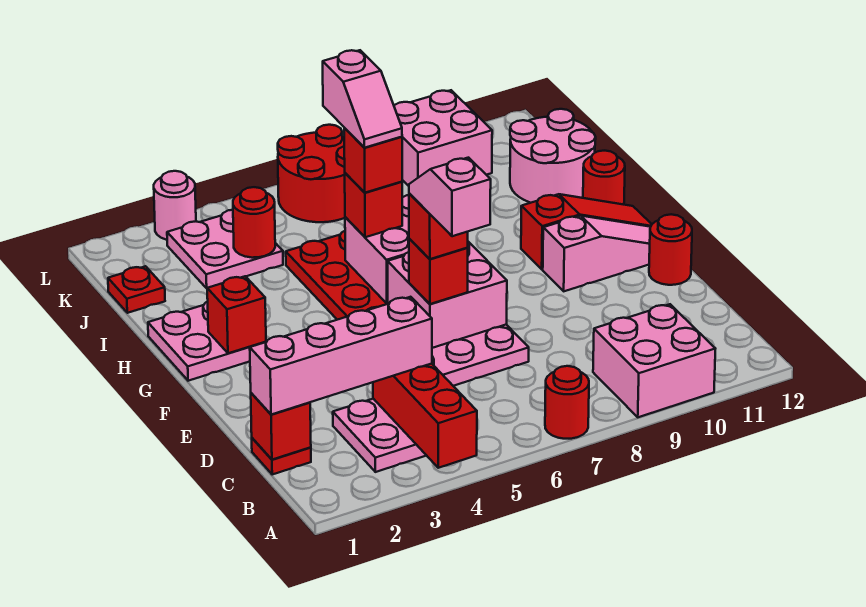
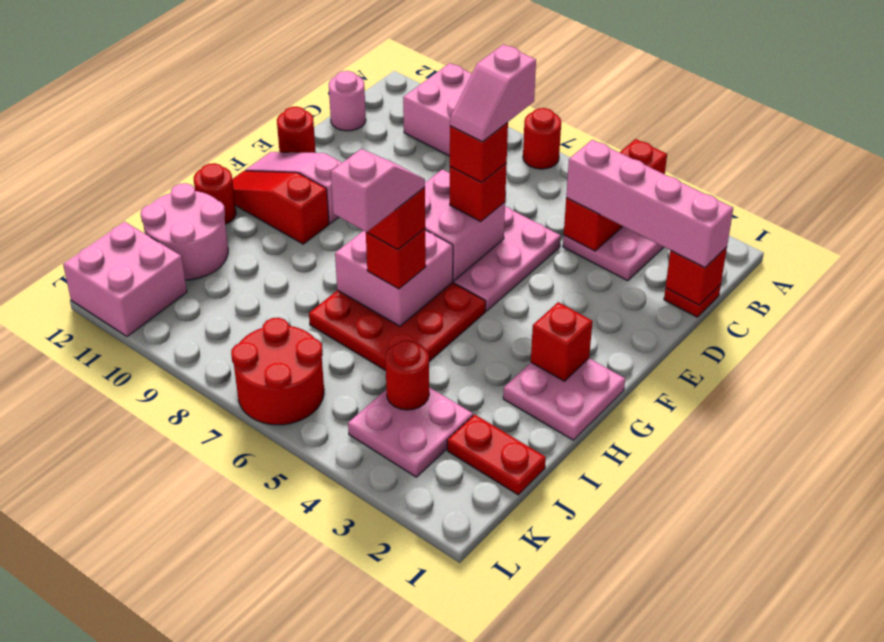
red plate J1 level 1 -> red plate J1:J2 level 1
pink brick K9:L10 level 1 -> pink brick K11:L12 level 1
pink round brick L3 level 1 -> pink round brick C12 level 1

